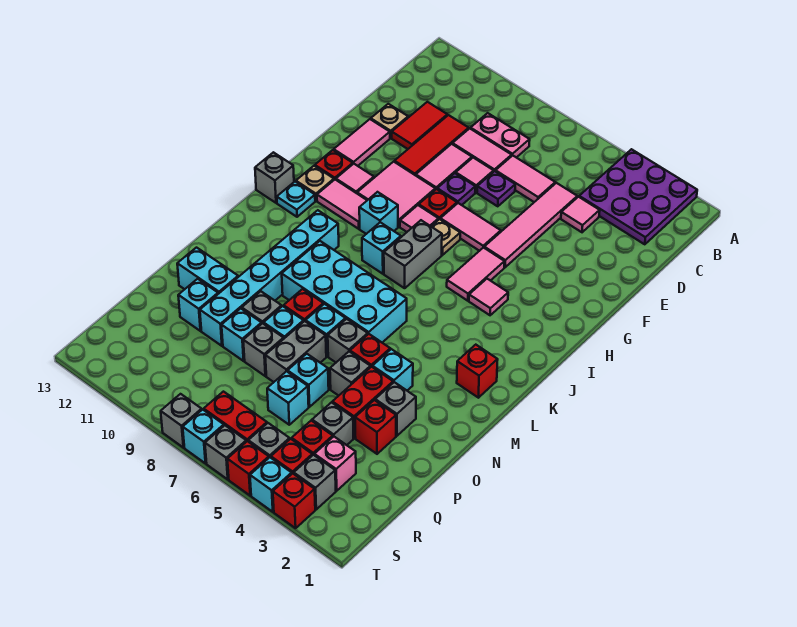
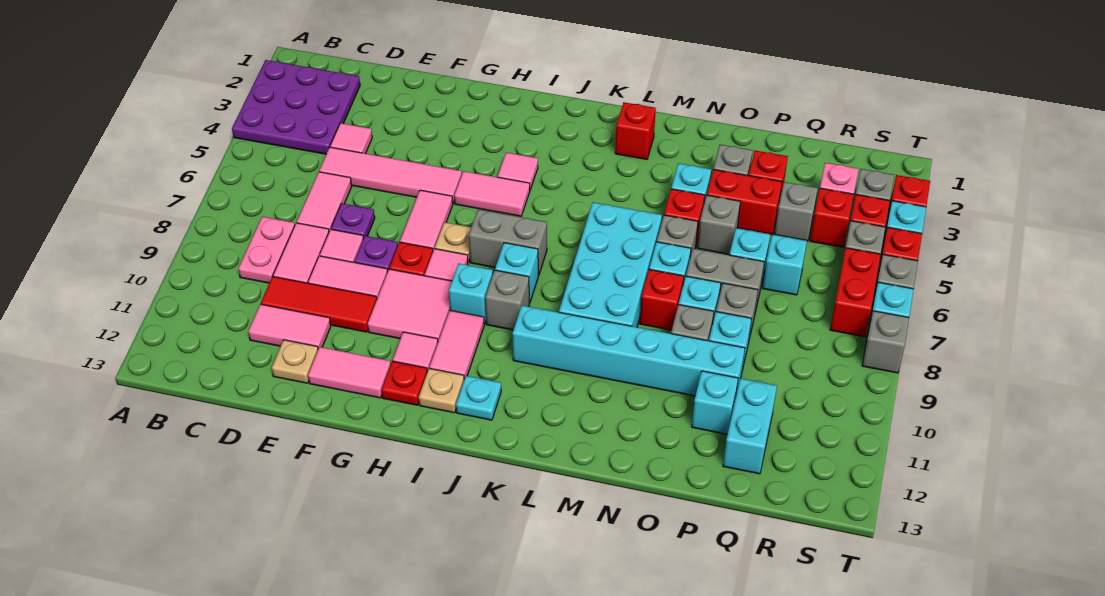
red tile D11:E11 level 1 -> pink tile D11:E11 level 1
grey brick J13 level 1 -> grey brick J9 level 1
cyan brick O11:O12 level 1 -> cyan brick Q11:Q12 level 1

